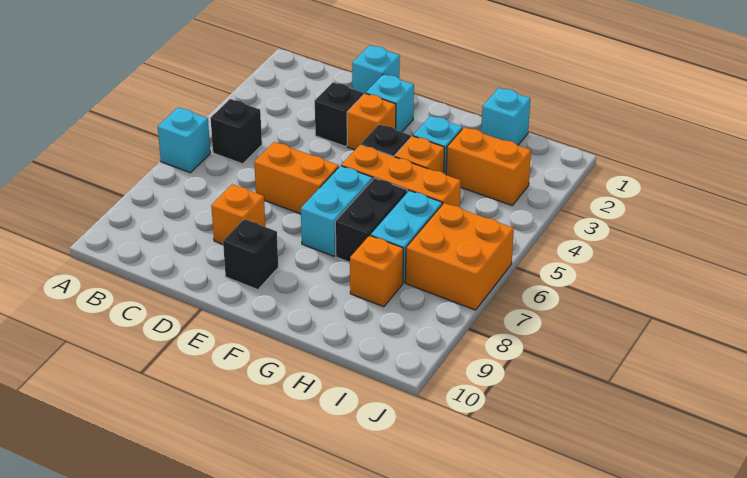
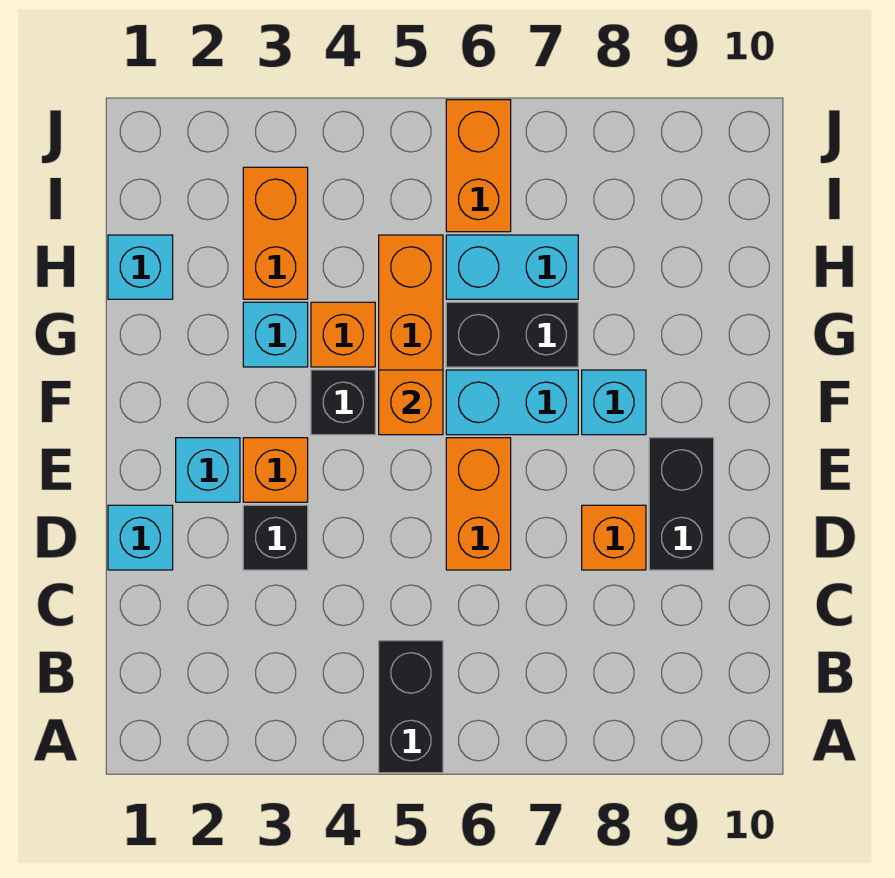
cyan brick A6 level 1 -> cyan brick F8 level 1
black brick B5 level 1 -> black brick A5:B5 level 1
black brick E9 level 1 -> black brick D9:E9 level 1
orange brick H8 level 1 -> orange brick F5 level 2
orange brick I6:J7 level 1 -> orange brick I6:J6 level 1

